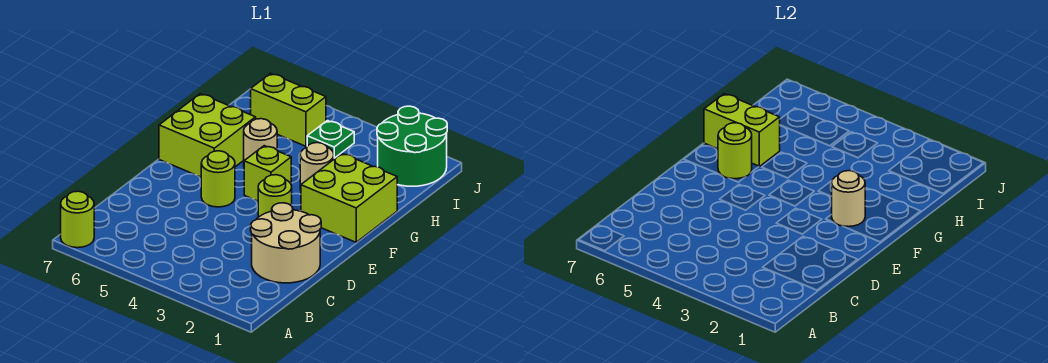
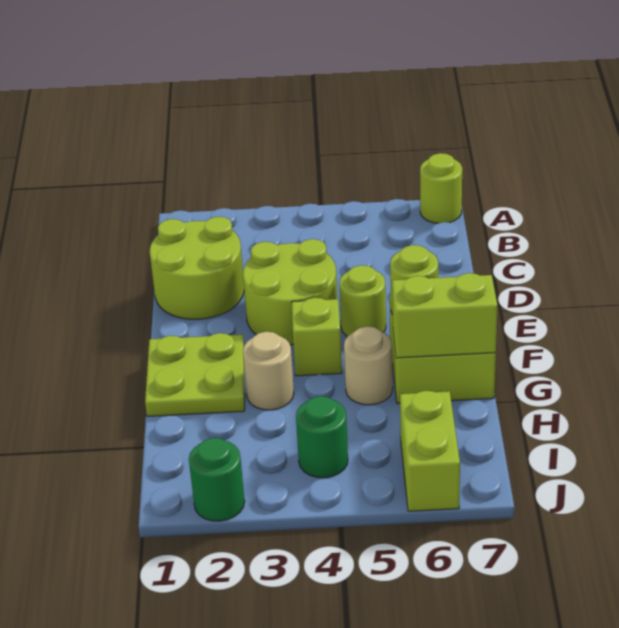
tan round brick C1:D2 level 1 -> lime round brick C1:D2 level 1
lime round brick E3 level 1 -> lime round brick D3:E4 level 1
lime brick F1:G2 level 1 -> lime plate F1:G2 level 1
tan round brick F2 level 2 -> none
green round brick I1:J2 level 1 -> green round brick J2 level 1
green plate I4 level 1 -> green round brick I4 level 1
lime brick I5:I6 level 1 -> lime brick I6:J6 level 1

